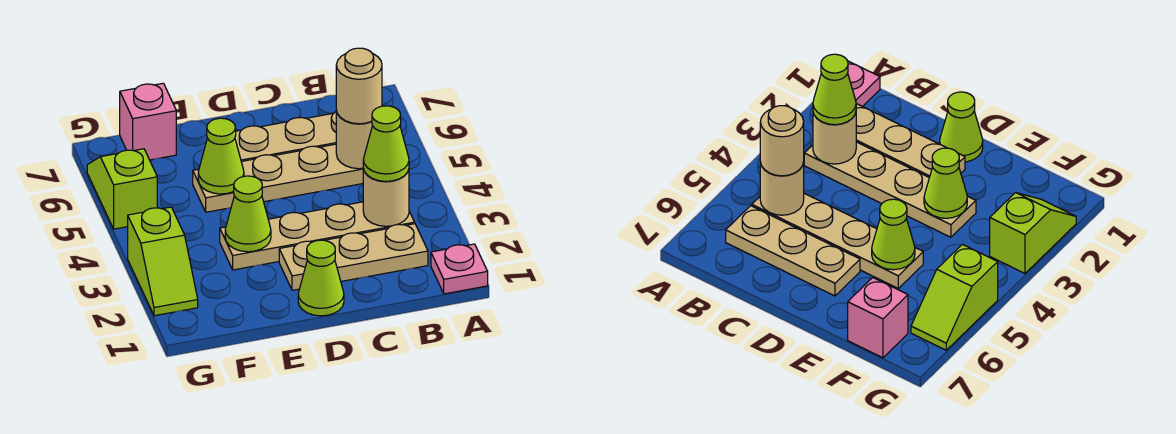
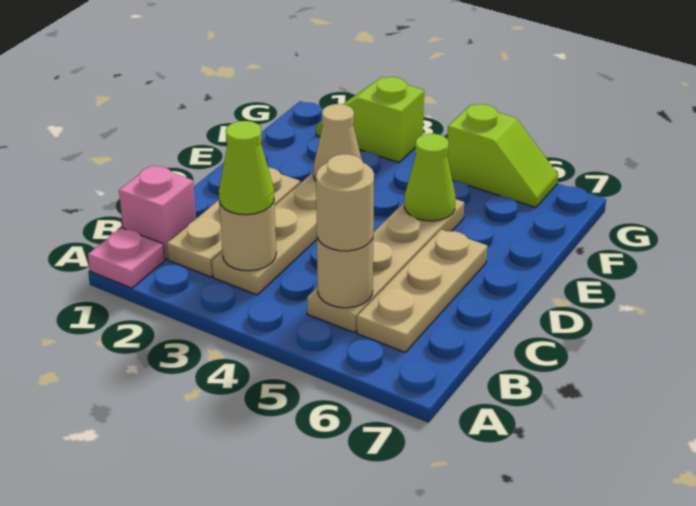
lime cone D1 level 1 -> none
lime cone E3 level 2 -> tan cone E3 level 2
pink brick F7 level 1 -> pink brick B1 level 1

